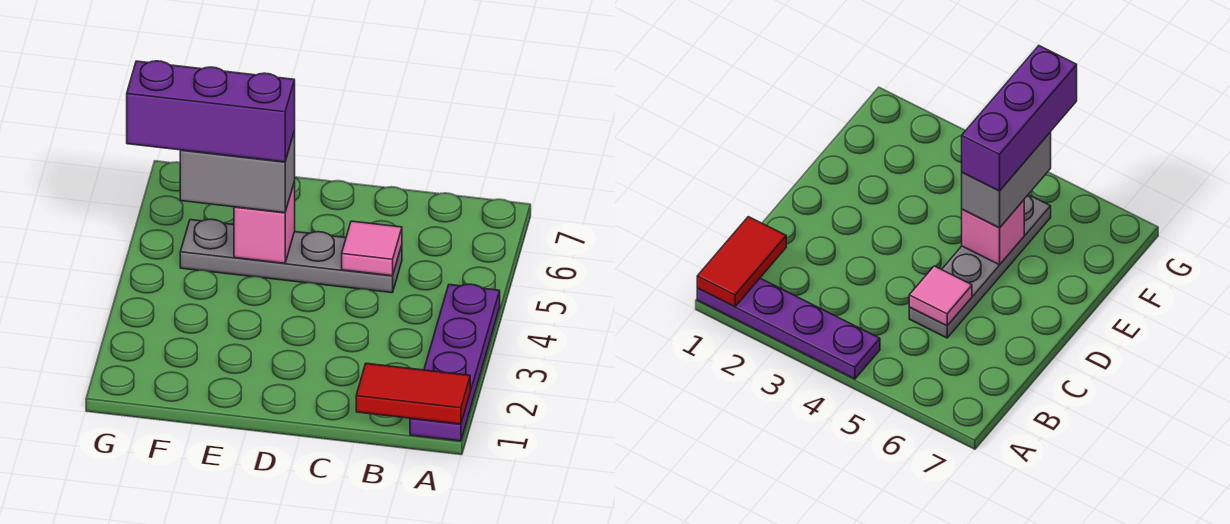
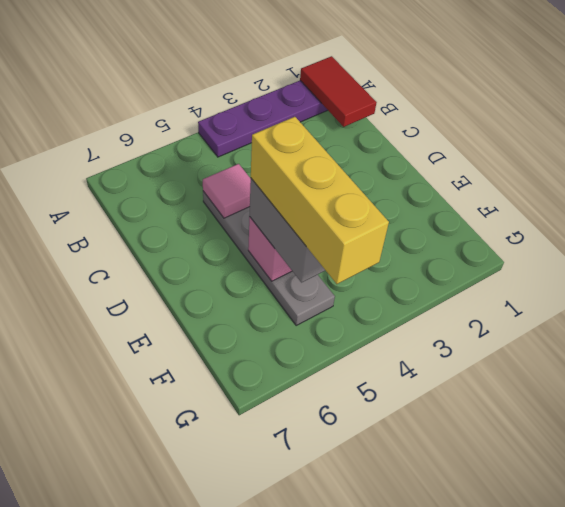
purple brick E5:G5 level 4 -> yellow brick E5:G5 level 4

